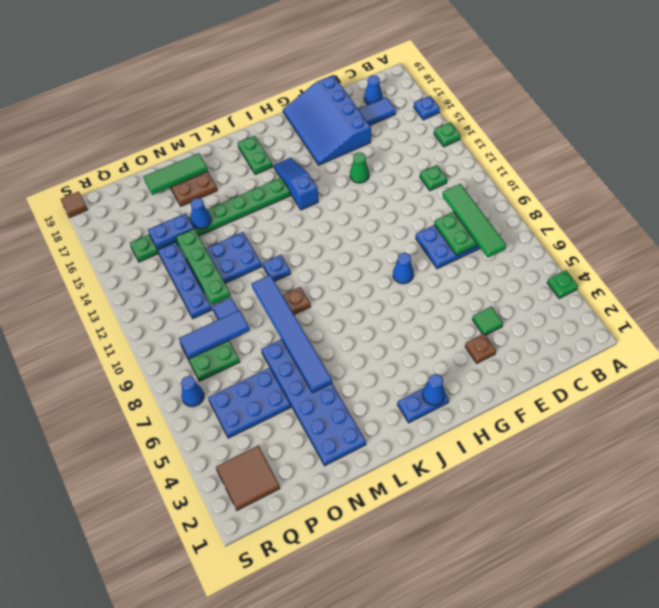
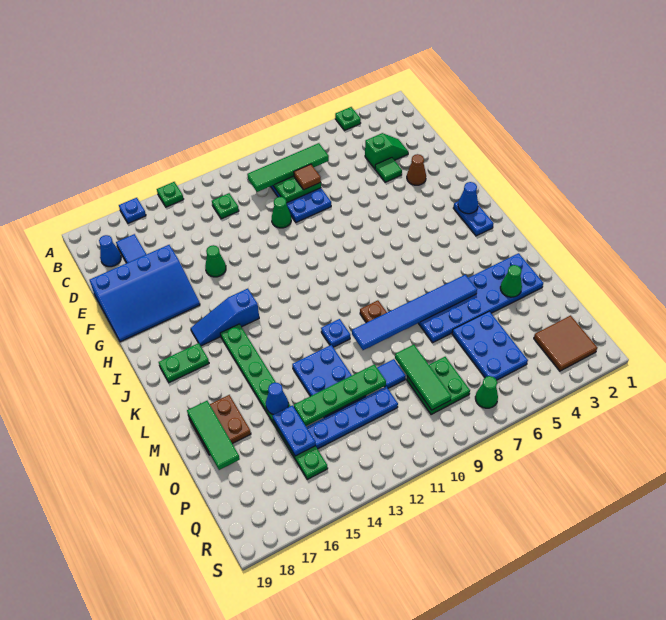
none -> green slope D3:D4 level 1 top 4
none -> green cone E10 level 1
brown plate F3 level 1 -> brown cone F3 level 1
blue cone G8 level 1 -> none
none -> green cone N3 level 2
blue tile O9:Q9 level 2 -> green tile O9:Q9 level 2
blue cone R7 level 1 -> green cone R7 level 1
brown tile S19 level 1 -> brown tile D8 level 3

